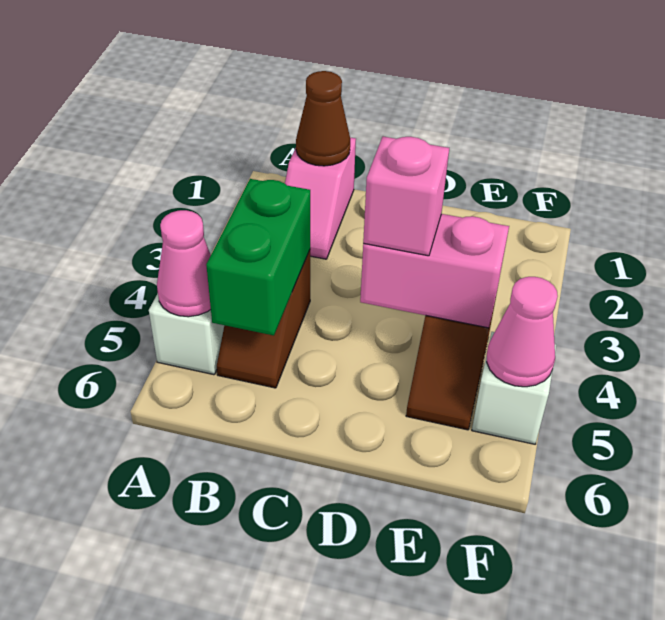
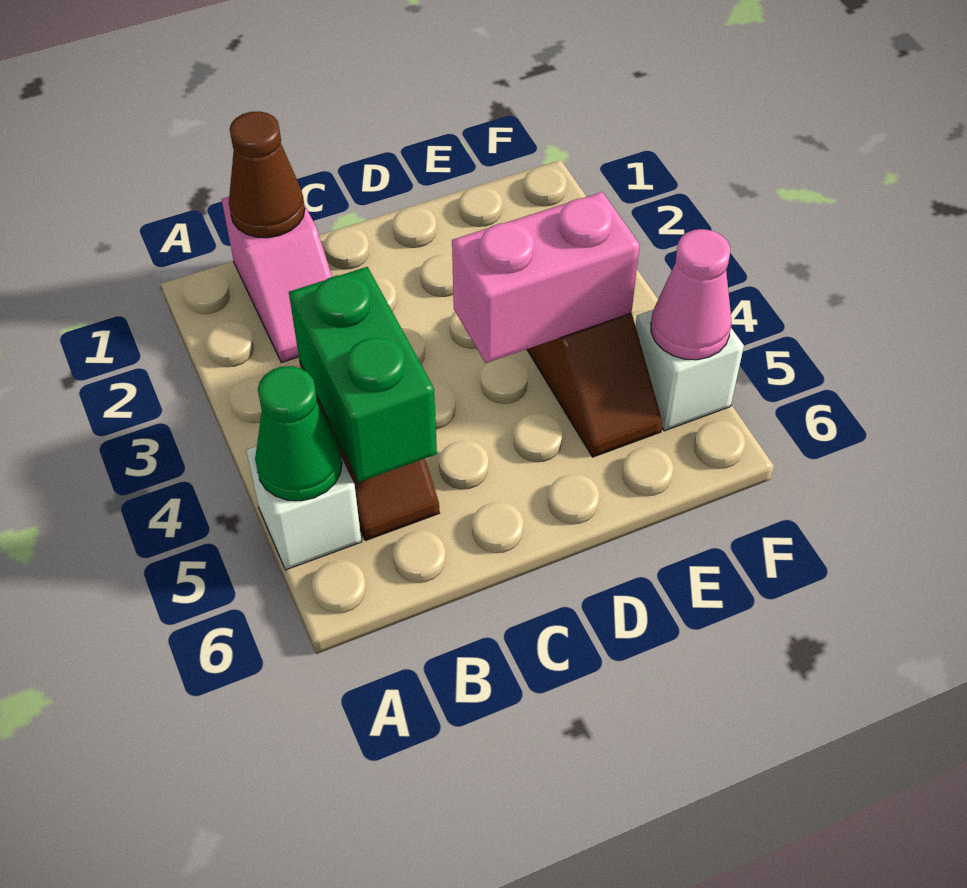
pink cone A5 level 2 -> green cone A5 level 2
pink brick D4 level 3 -> none

